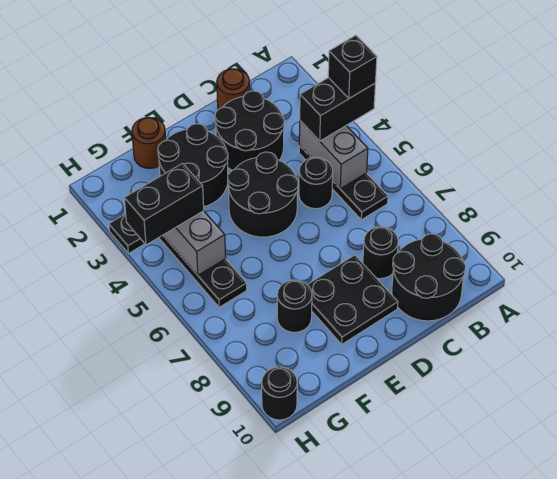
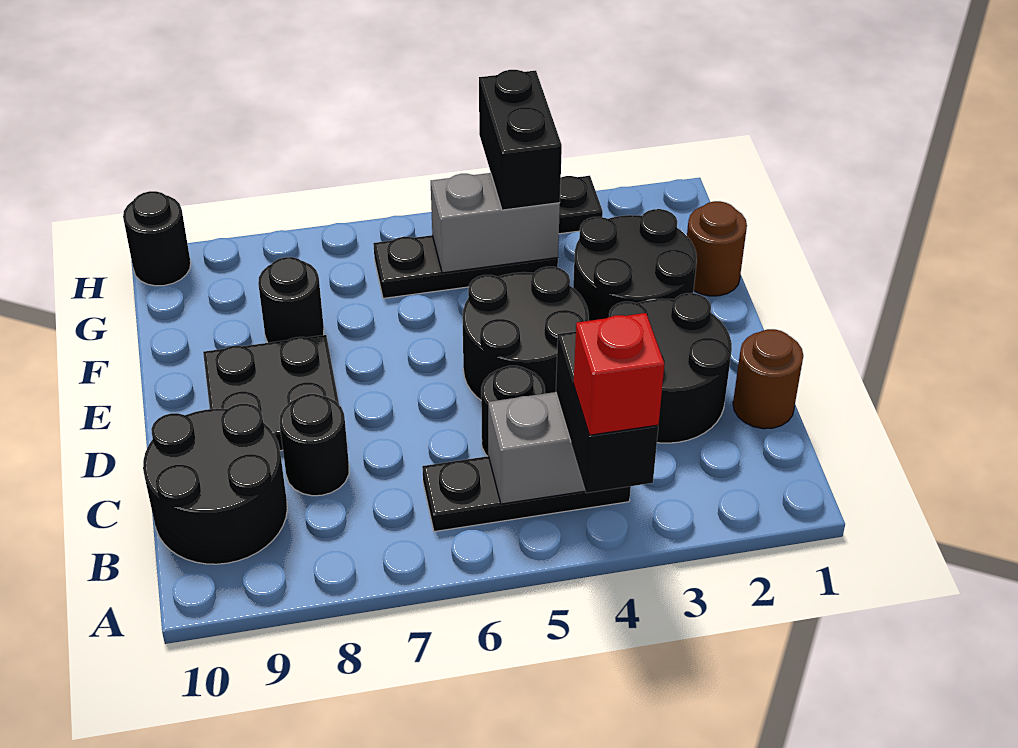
black brick A4 level 4 -> red brick A4 level 4

